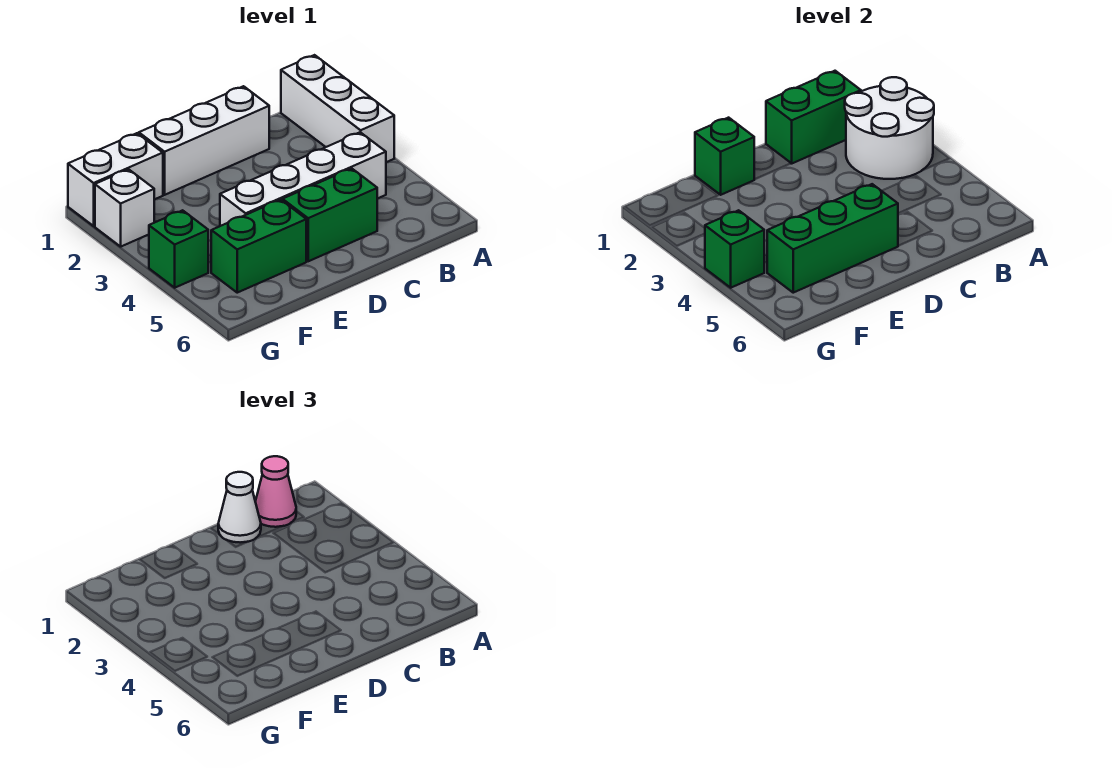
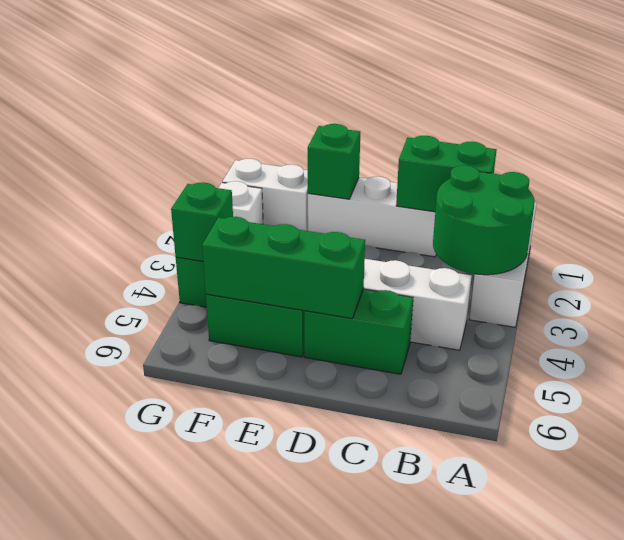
white round brick A2:B3 level 2 -> green round brick A2:B3 level 2
pink cone B1 level 3 -> none
white cone C1 level 3 -> none

